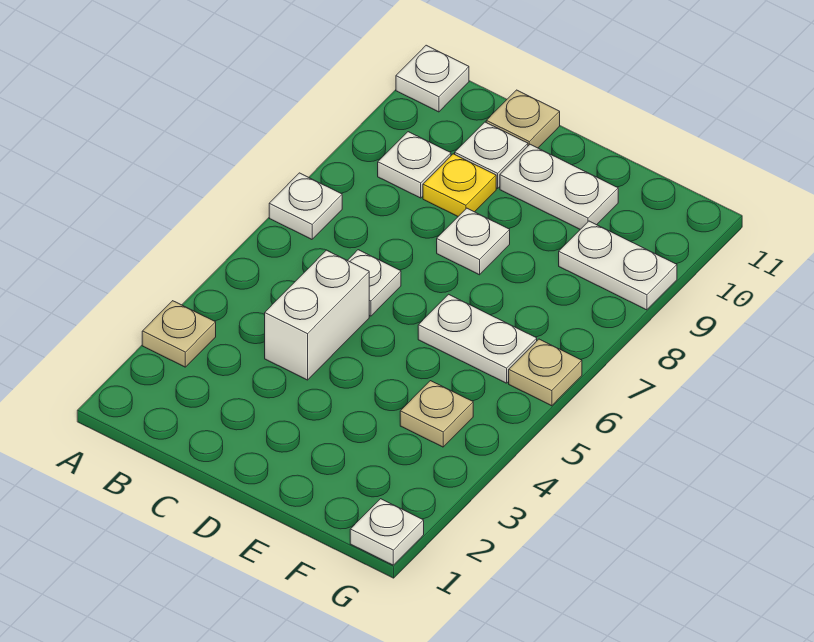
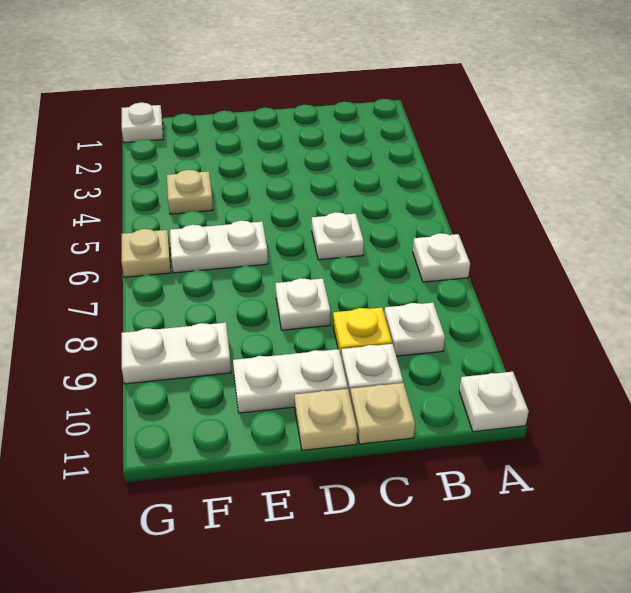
tan plate A3 level 1 -> tan plate D11 level 1
white brick C4:C5 level 1 -> none

